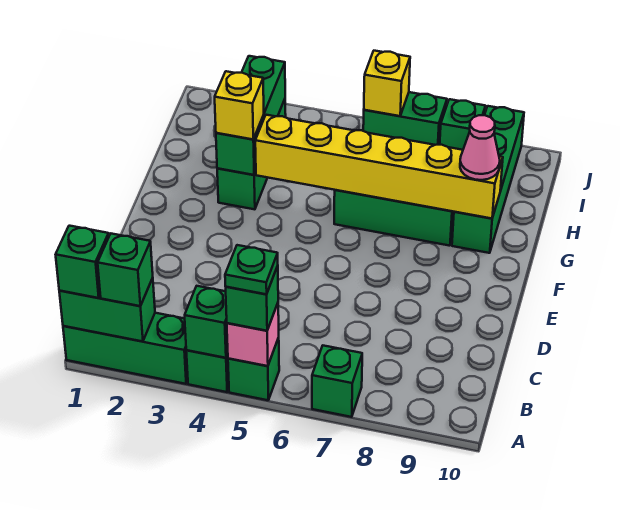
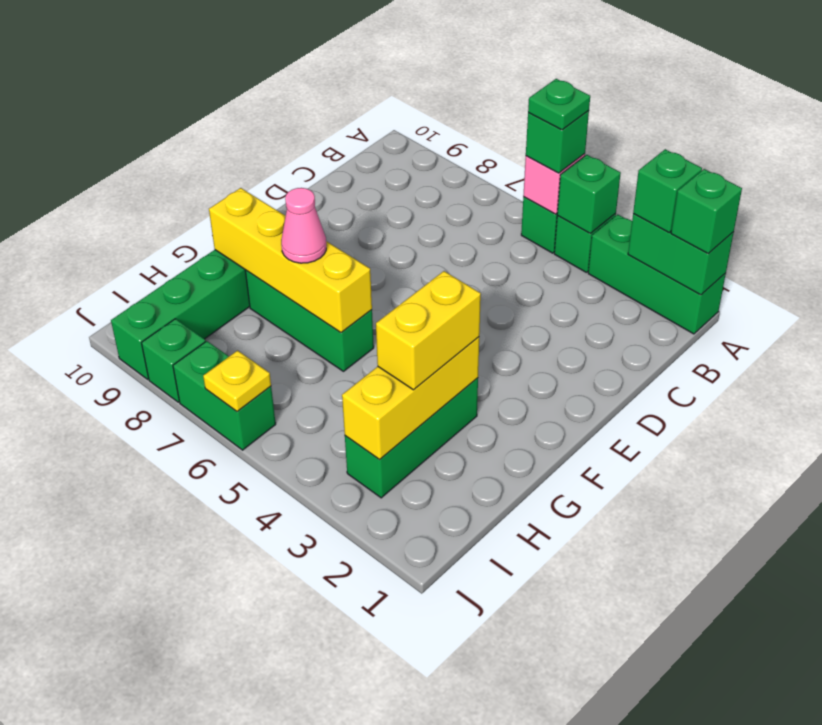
green brick A7 level 1 -> none
green brick G3:I3 level 2 -> yellow brick G3:I3 level 2
yellow brick G3 level 3 -> yellow brick G3:H3 level 3
yellow brick G4:G9 level 2 -> yellow brick G6:G9 level 2
pink cone G9 level 3 -> pink cone G7 level 3
yellow brick J6 level 2 -> yellow plate J6 level 2

